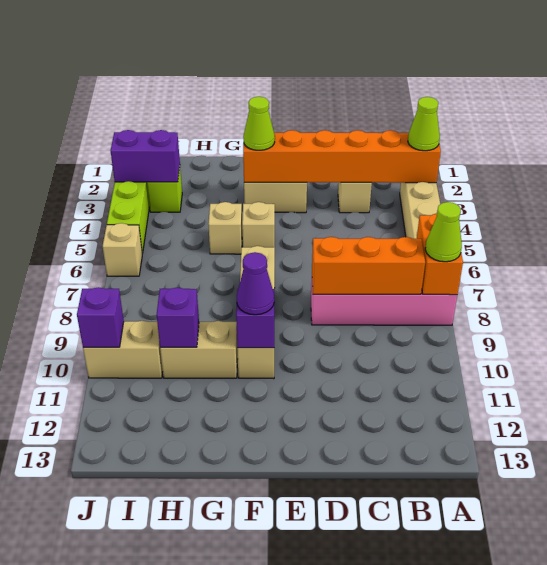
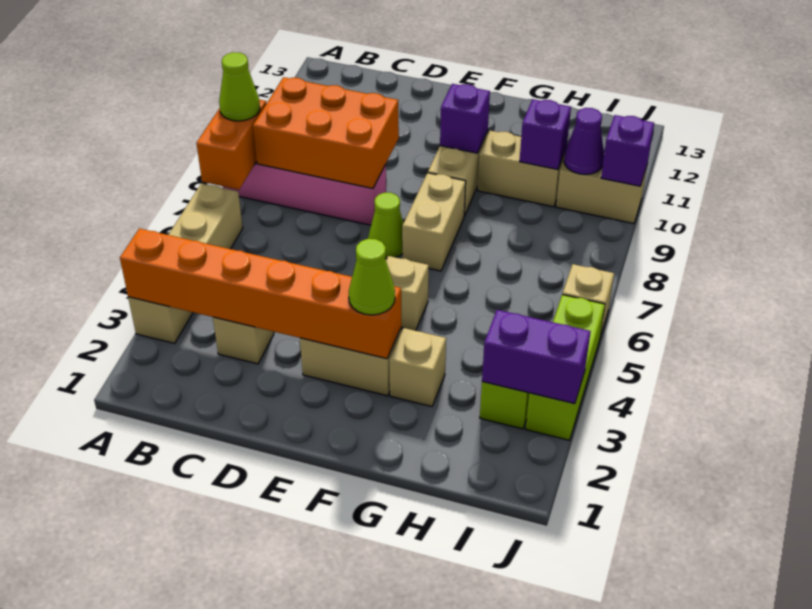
lime cone A3 level 3 -> lime cone E7 level 1
orange brick B8:D8 level 2 -> orange brick B8:D9 level 2
purple cone F10 level 3 -> purple cone I10 level 2
tan brick G5 level 1 -> tan brick G3 level 1

